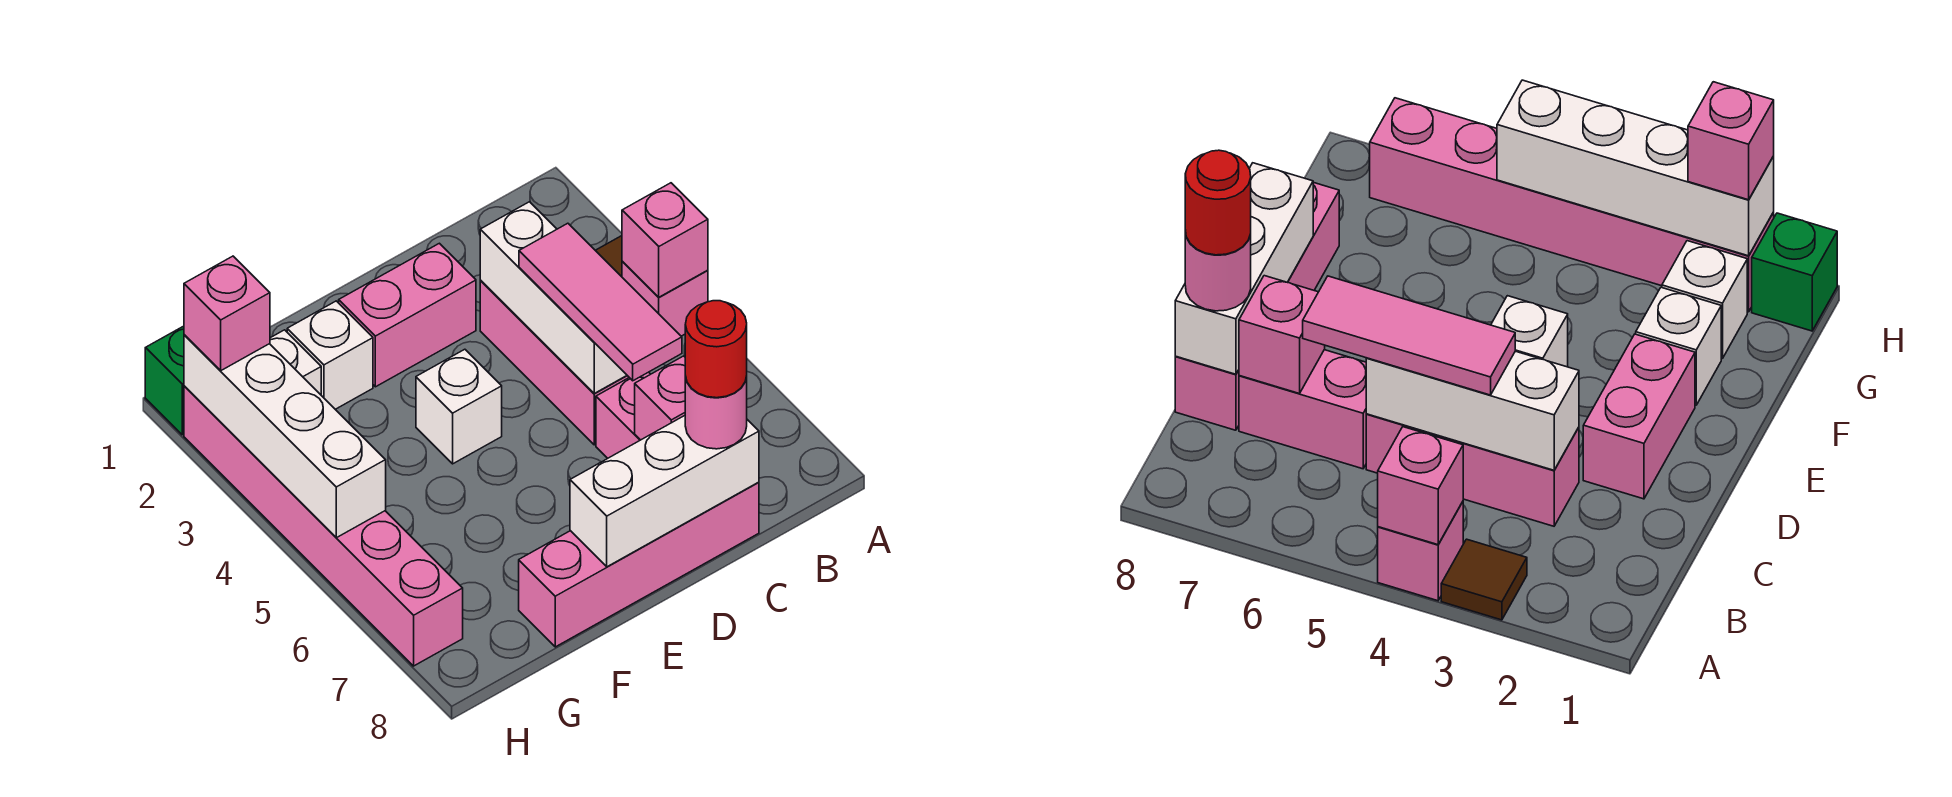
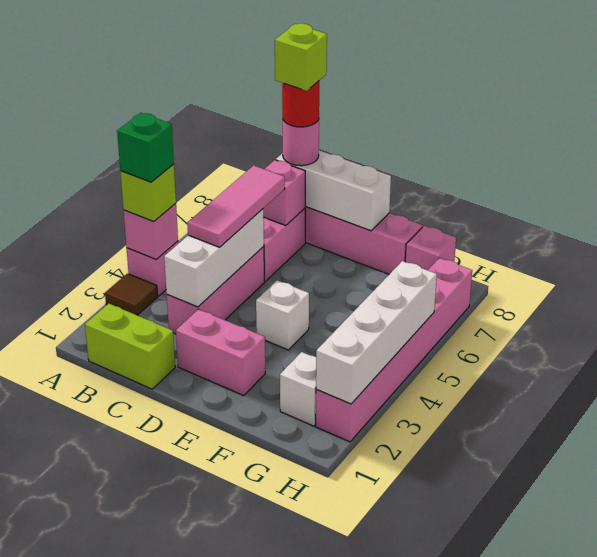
none -> lime brick A4 level 3
none -> lime brick B1:C1 level 1
none -> lime brick C8 level 5
white brick F2 level 1 -> none
green brick H1 level 1 -> green brick A4 level 4
pink brick H2 level 3 -> pink brick G8 level 1

